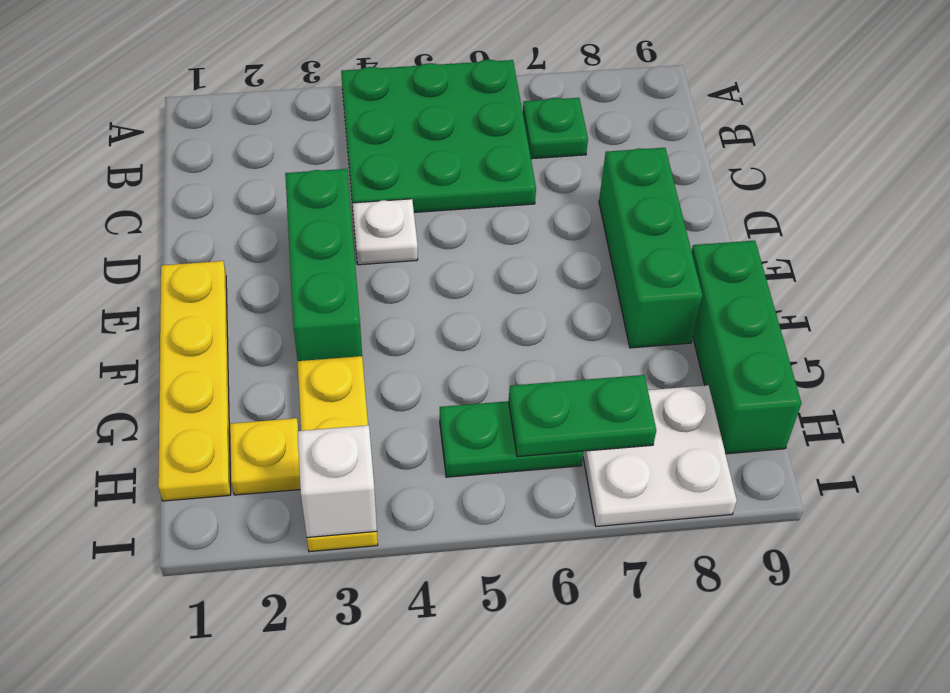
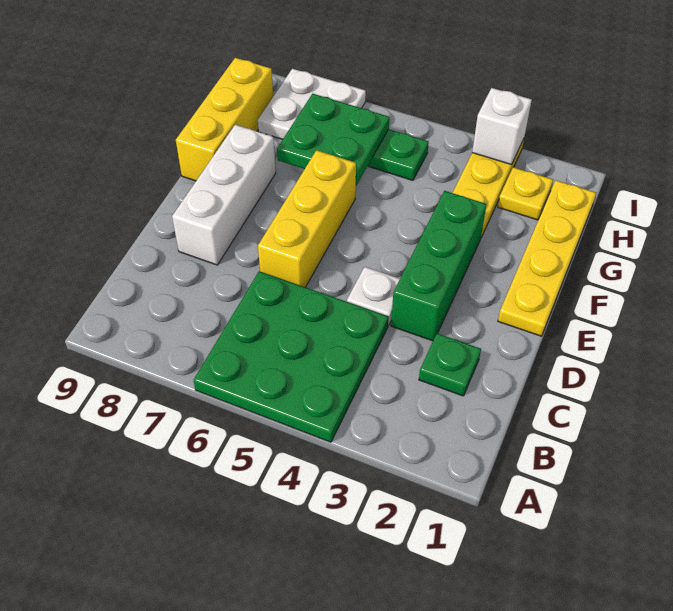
green plate B7 level 1 -> green plate C2 level 1
none -> yellow brick D6:F6 level 1
green brick D8:F8 level 1 -> white brick D8:F8 level 1
green brick F9:H9 level 1 -> yellow brick F9:H9 level 1
green plate H6:H7 level 2 -> green plate G6:H7 level 2

